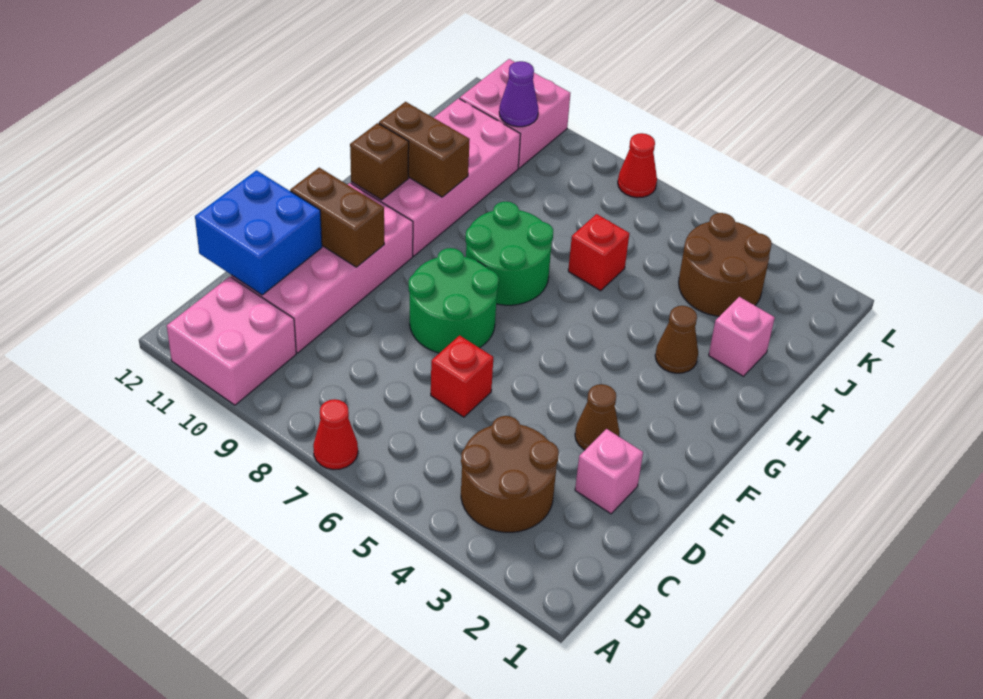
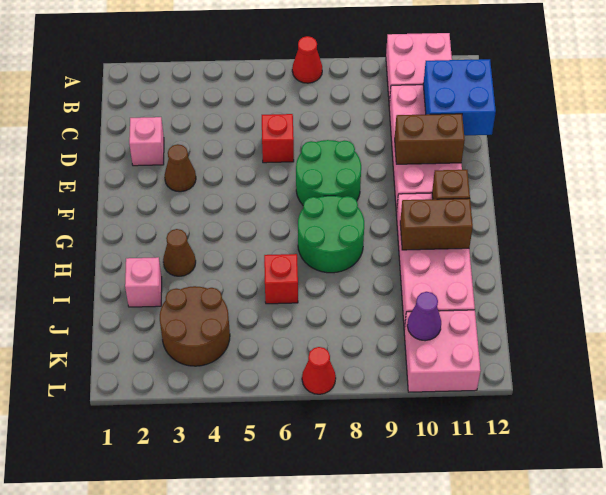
brown round brick B3:C4 level 1 -> none

